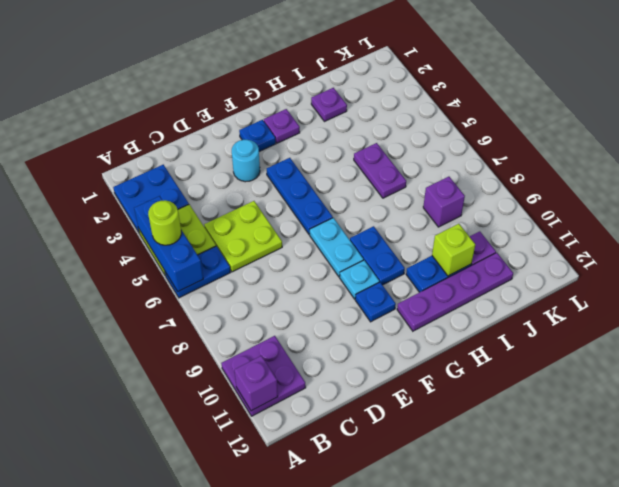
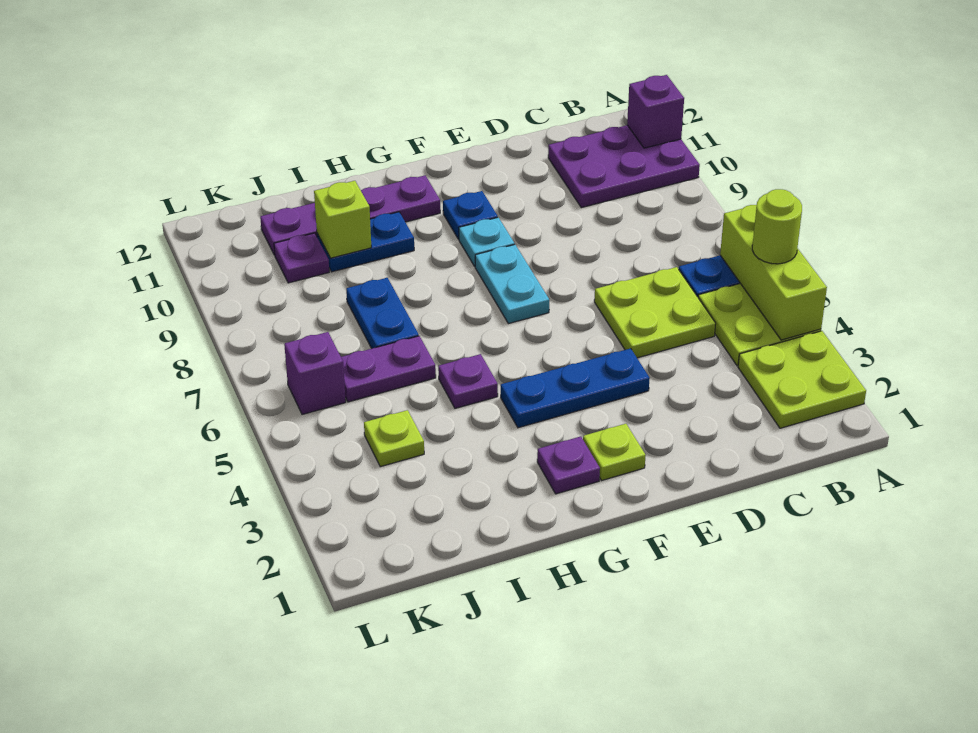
blue plate A2:B3 level 1 -> lime plate A2:B3 level 1
blue brick A4:A6 level 2 -> lime brick A4:A6 level 2
purple plate A10:B11 level 1 -> purple plate A10:C11 level 1
cyan round brick E3 level 1 -> none
blue plate F2 level 1 -> lime plate F2 level 1
blue plate F4:F6 level 1 -> blue plate E4:G4 level 1
blue plate G8:G9 level 1 -> blue plate I7:I8 level 1
purple plate I2 level 1 -> purple plate H5 level 1
purple plate I5:I6 level 1 -> purple plate I6:J6 level 1
none -> lime plate J4 level 1
purple brick J8 level 1 -> purple brick K6 level 1

